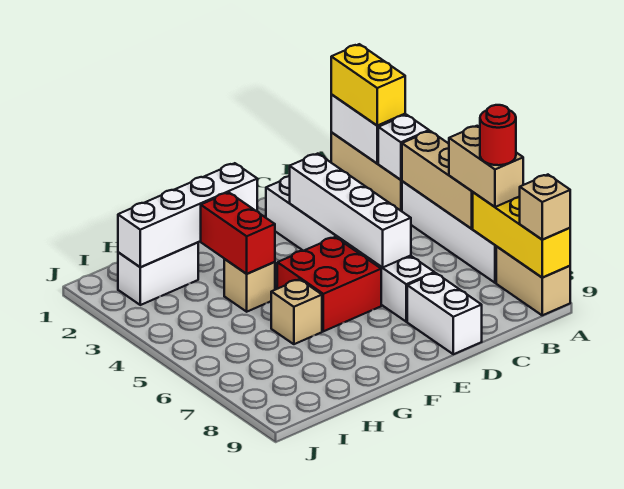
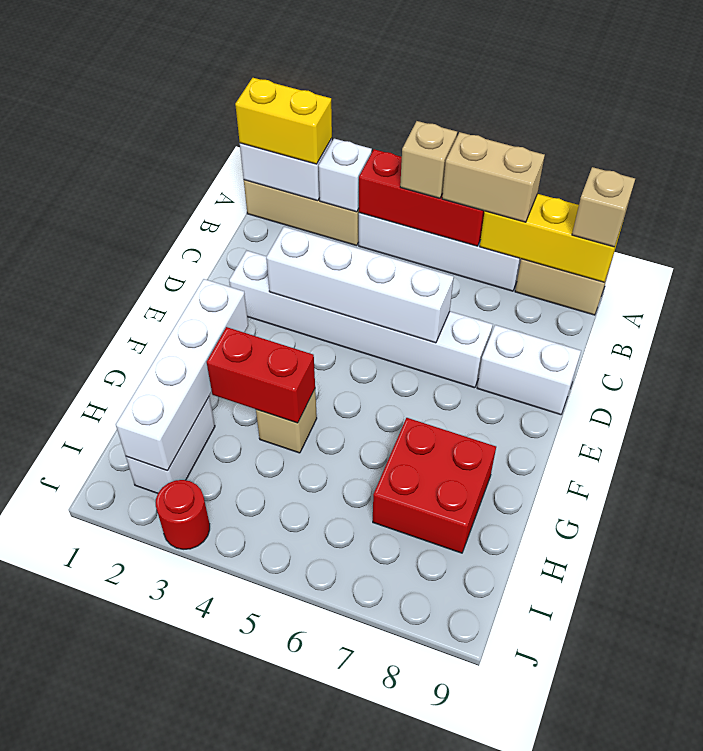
tan brick A4:A6 level 2 -> red brick A4:A6 level 2
red round brick A7 level 4 -> red round brick J3 level 1
red brick E5:F6 level 1 -> red brick G7:H8 level 1
tan brick G6 level 1 -> tan brick A5 level 3

